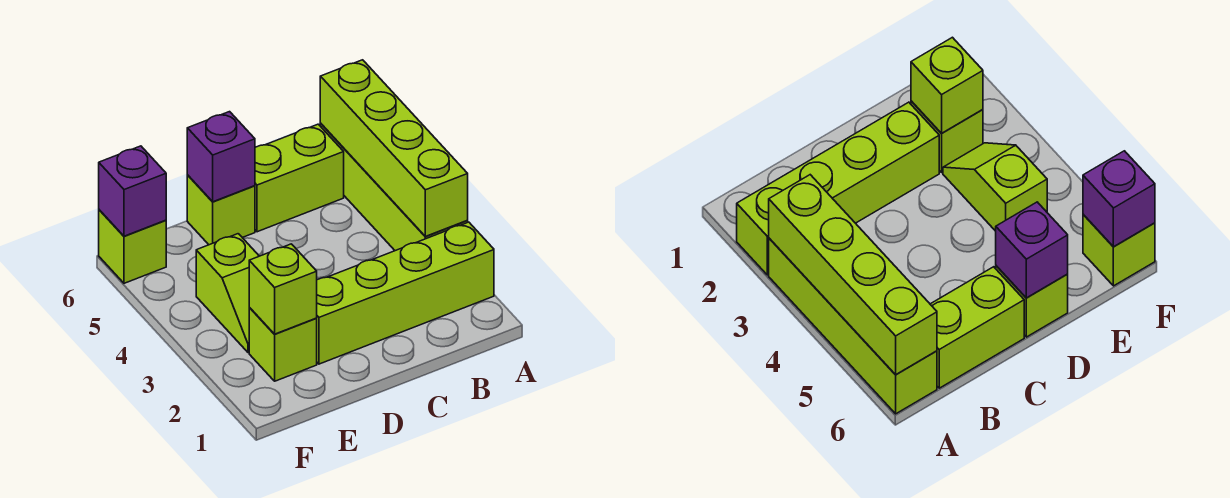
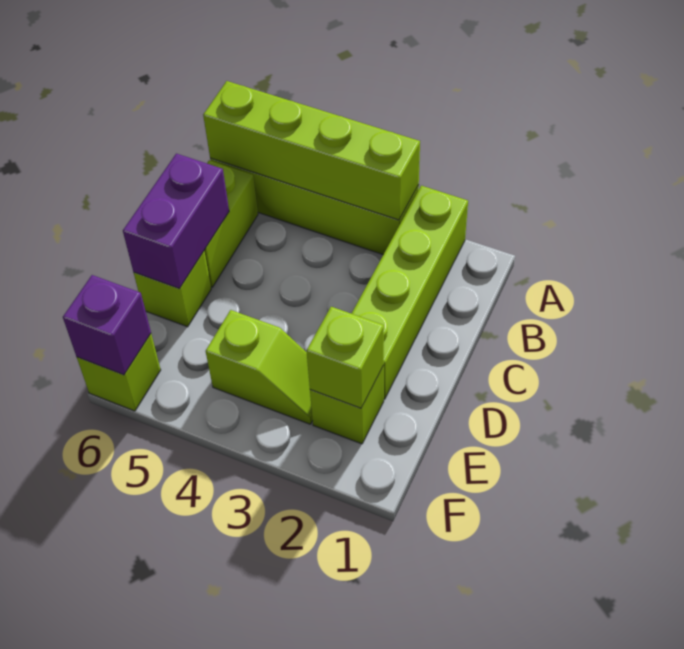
purple brick D6 level 2 -> purple brick C6:D6 level 2

